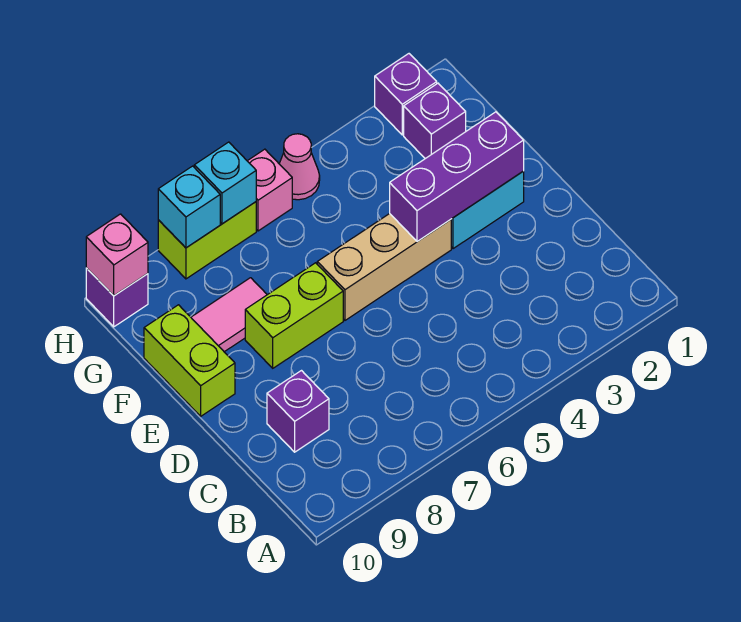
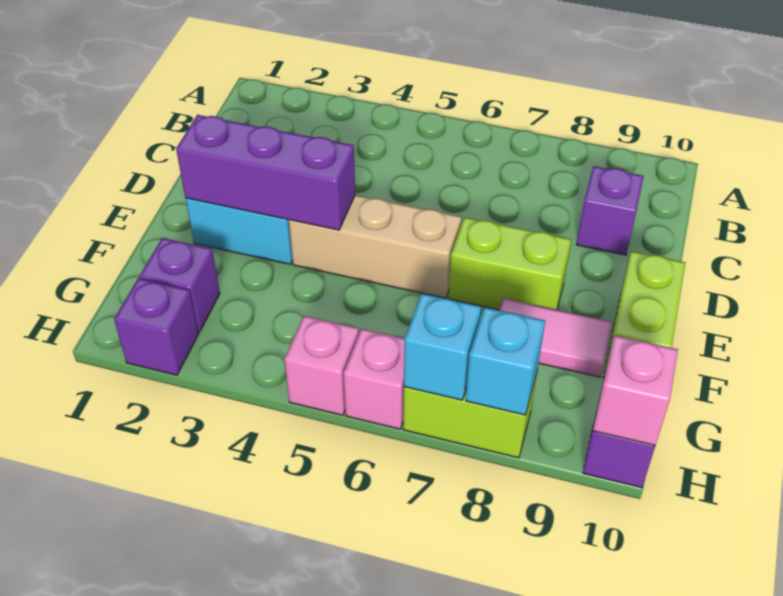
pink cone H5 level 1 -> pink brick H5 level 1

